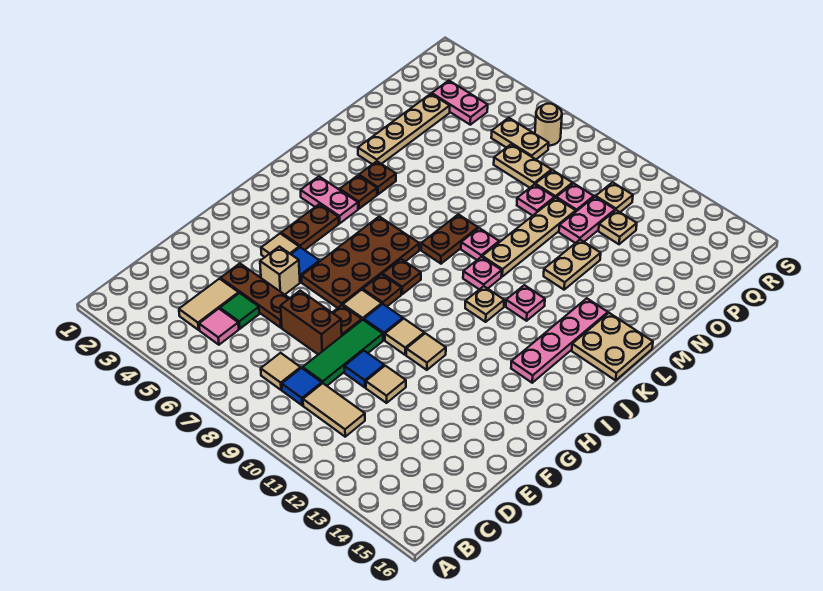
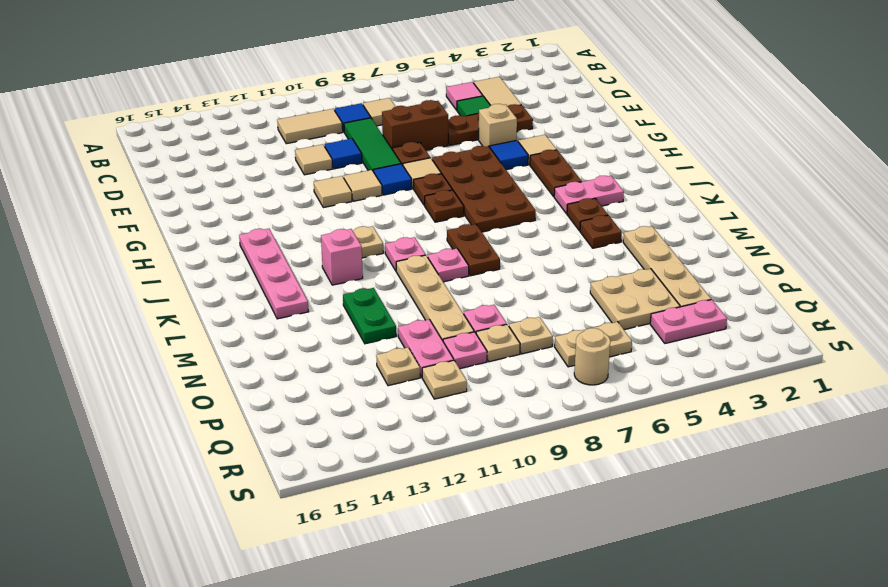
pink plate K12 level 1 -> pink brick K12 level 1
tan plate K15:L16 level 1 -> tan plate O4:P5 level 1
tan plate M12:N12 level 1 -> green plate M12:N12 level 1
tan plate P7:P8 level 1 -> tan plate P8 level 1

